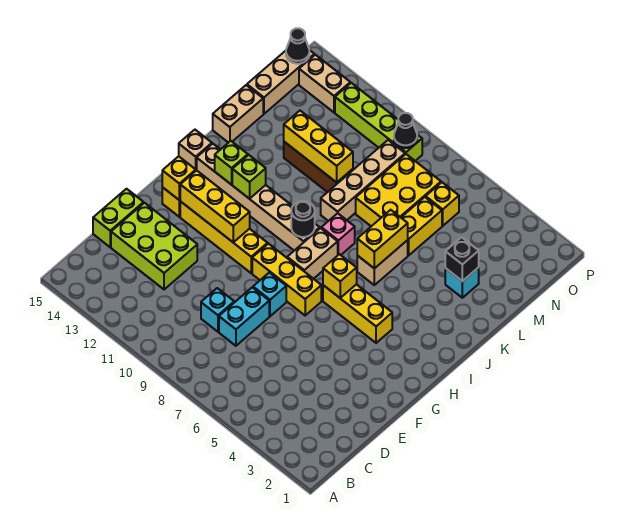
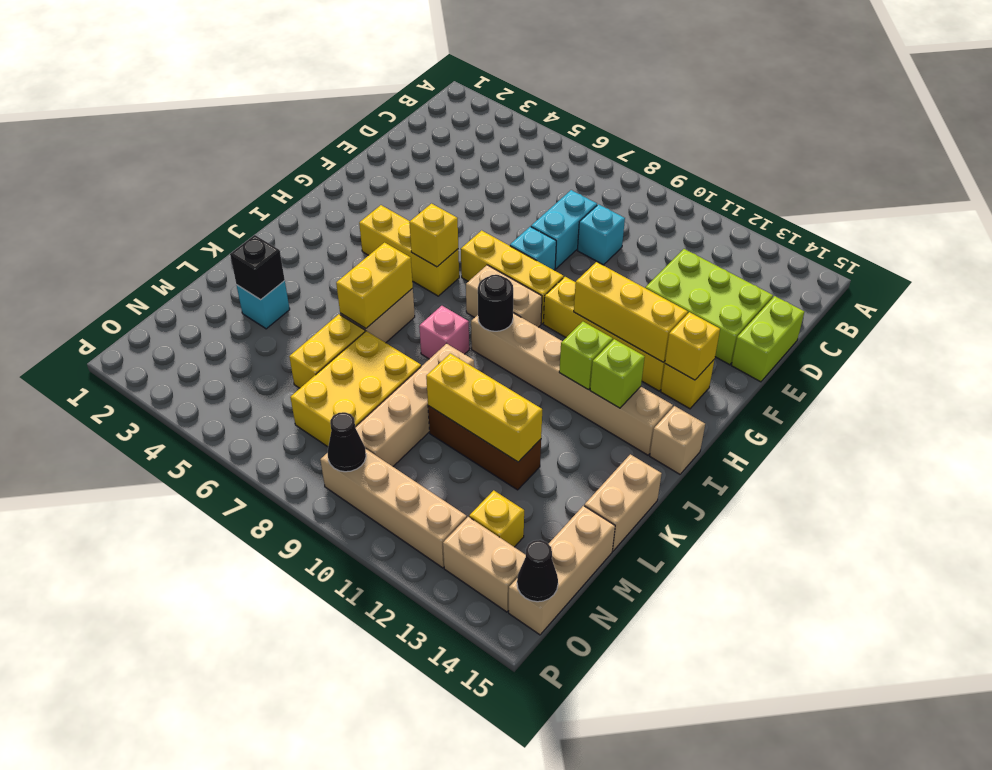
tan brick H8:I8 level 1 -> tan brick H8:H9 level 1
yellow brick N6 level 1 -> yellow brick N13 level 1
lime brick O9:O12 level 1 -> tan brick O9:O12 level 1

